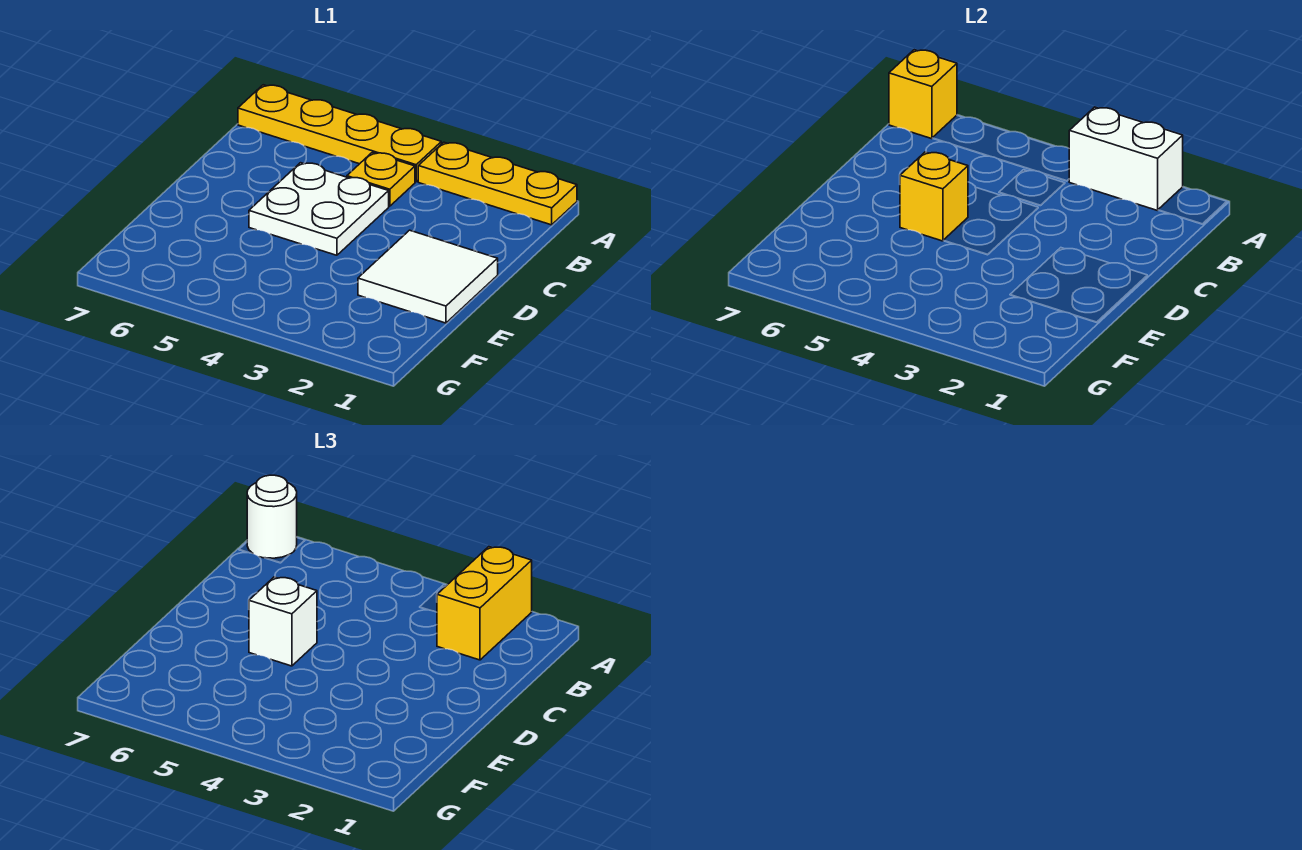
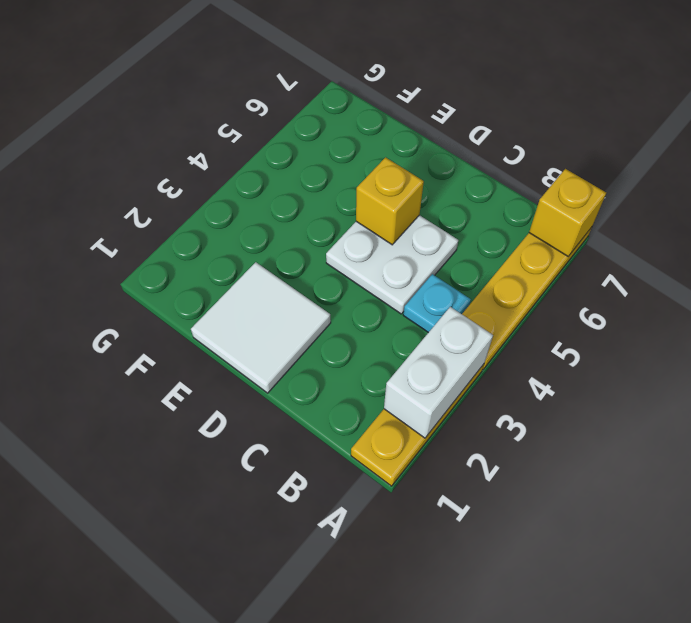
yellow brick A2:B2 level 3 -> none
white round brick A7 level 3 -> none
yellow plate B4 level 1 -> cyan plate B4 level 1
white brick D5 level 3 -> none

